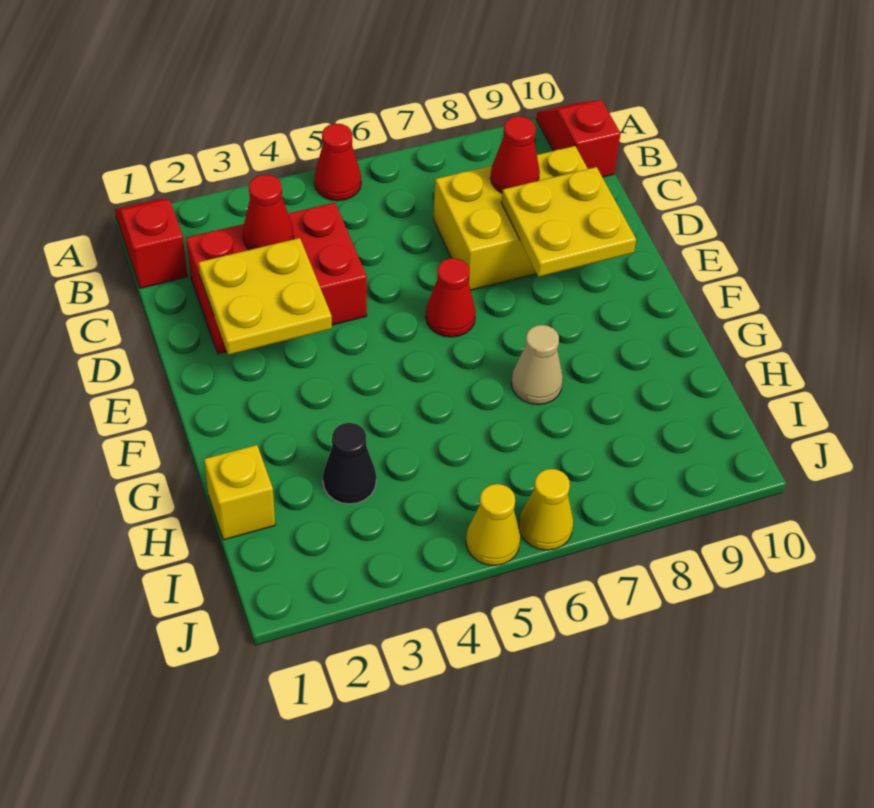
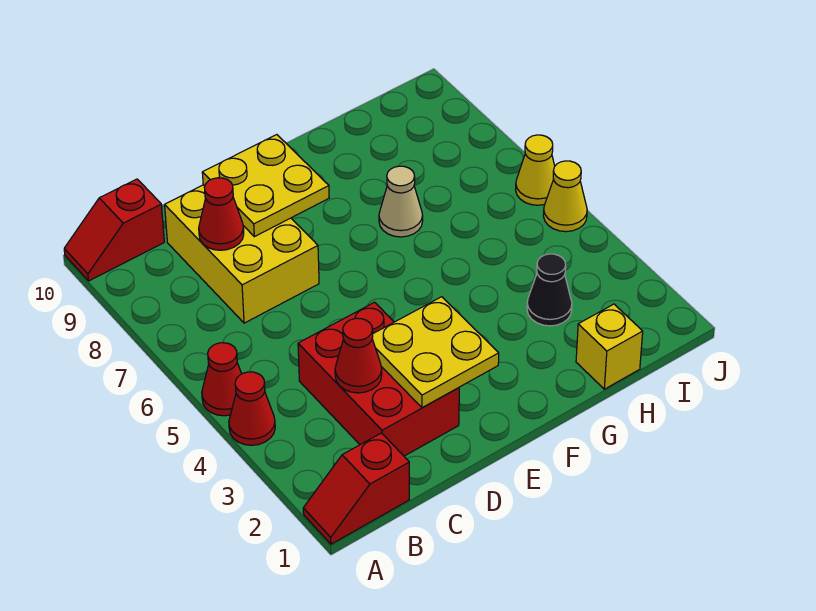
red cone E6 level 1 -> red cone A4 level 1

